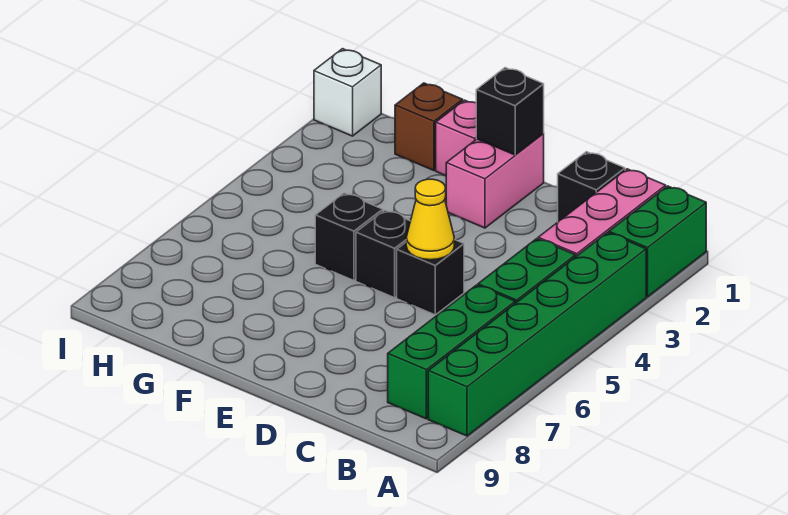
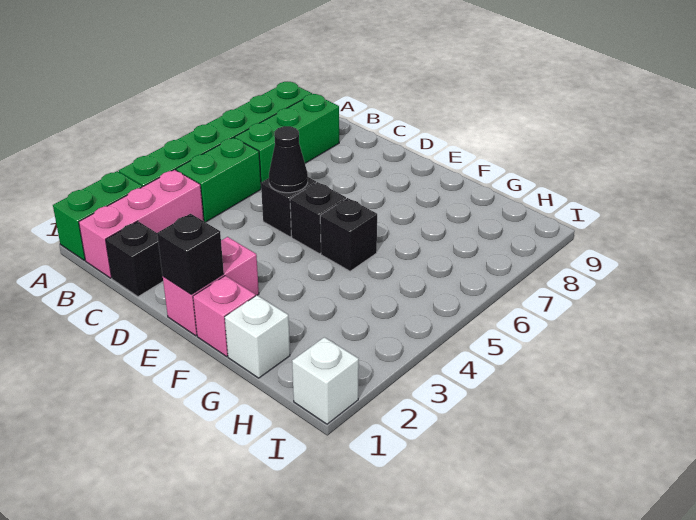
yellow cone D5 level 2 -> black cone D5 level 2
brown brick G1 level 1 -> white brick G1 level 1

